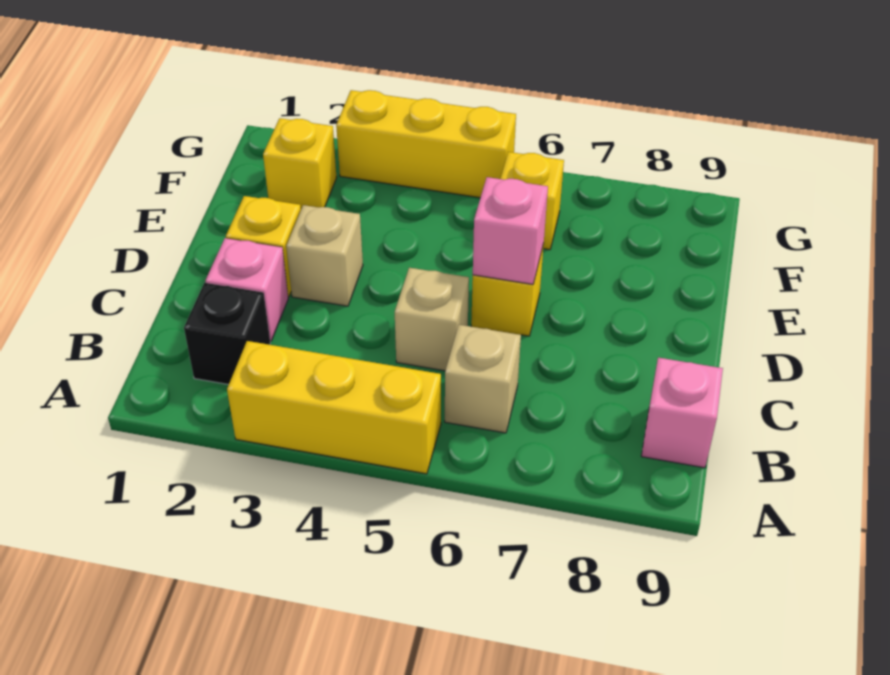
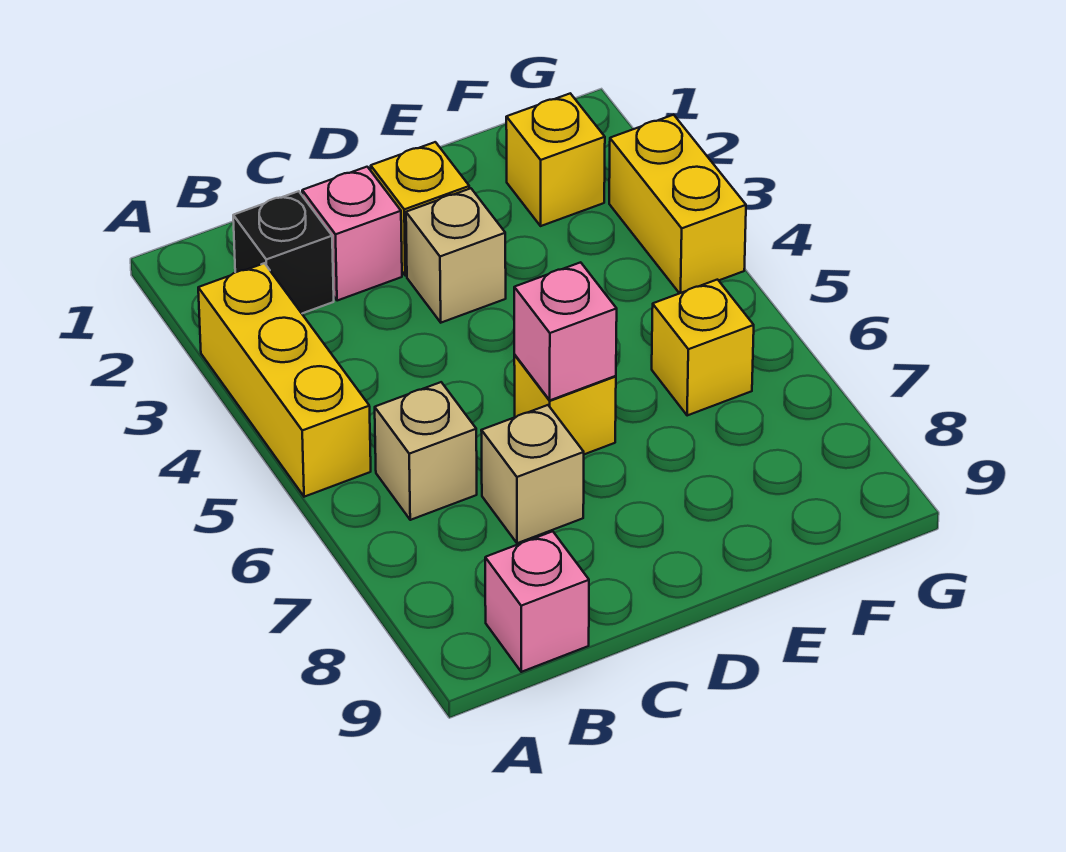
tan brick C5 level 1 -> tan brick C7 level 1
yellow brick G3:G5 level 1 -> yellow brick G3:G4 level 1

